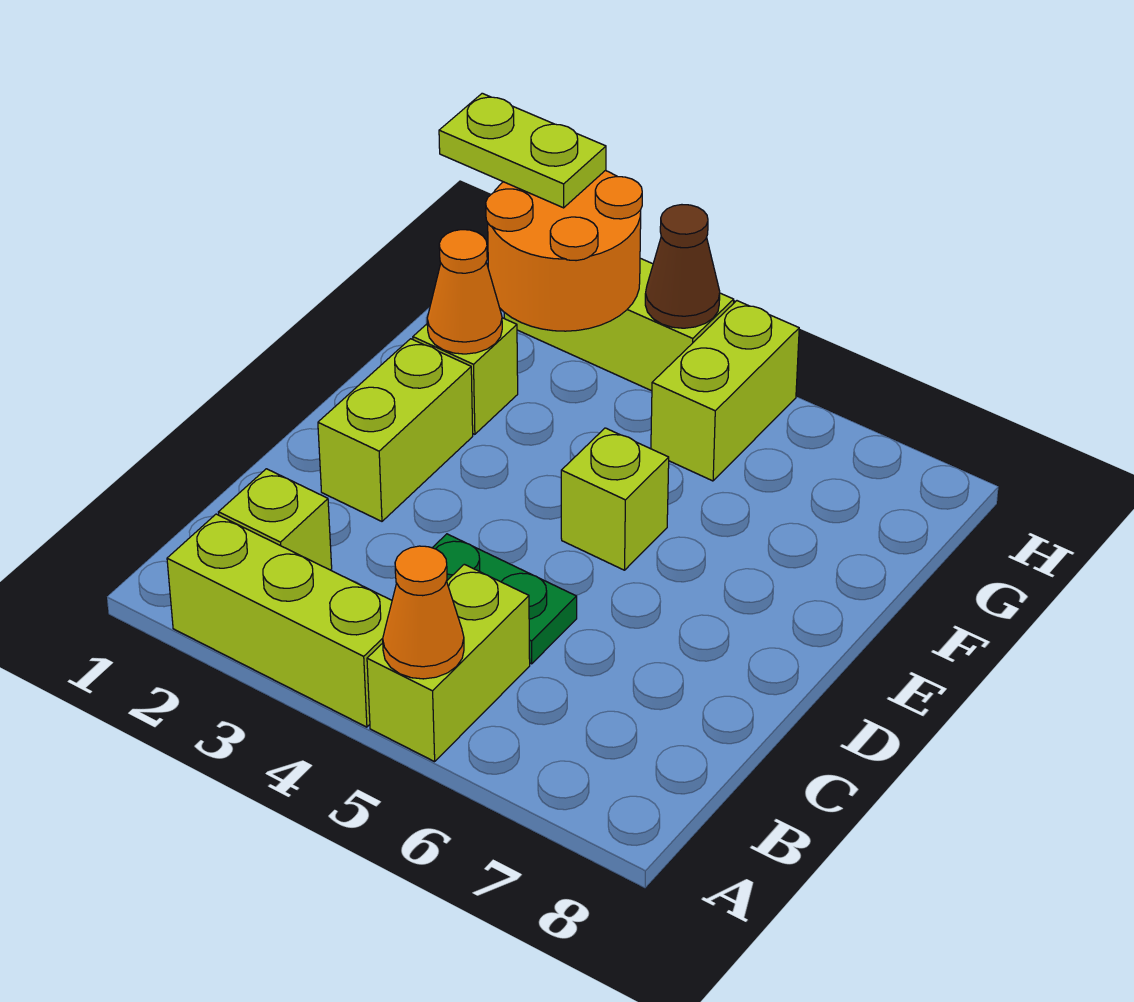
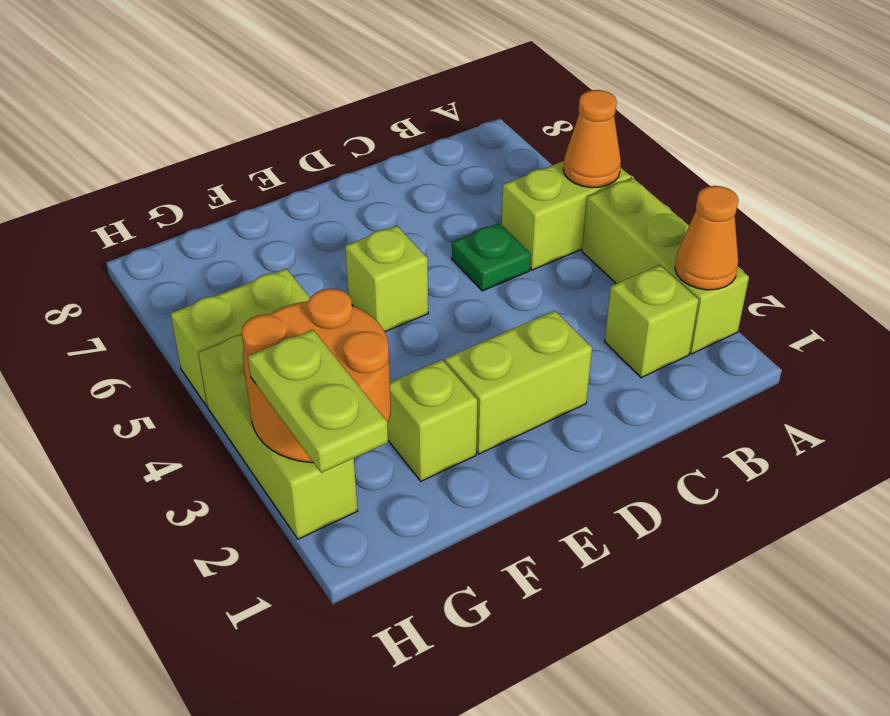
green plate C4:C5 level 1 -> green plate C5 level 1
orange cone F2 level 2 -> orange cone A2 level 2
brown cone H4 level 2 -> none

